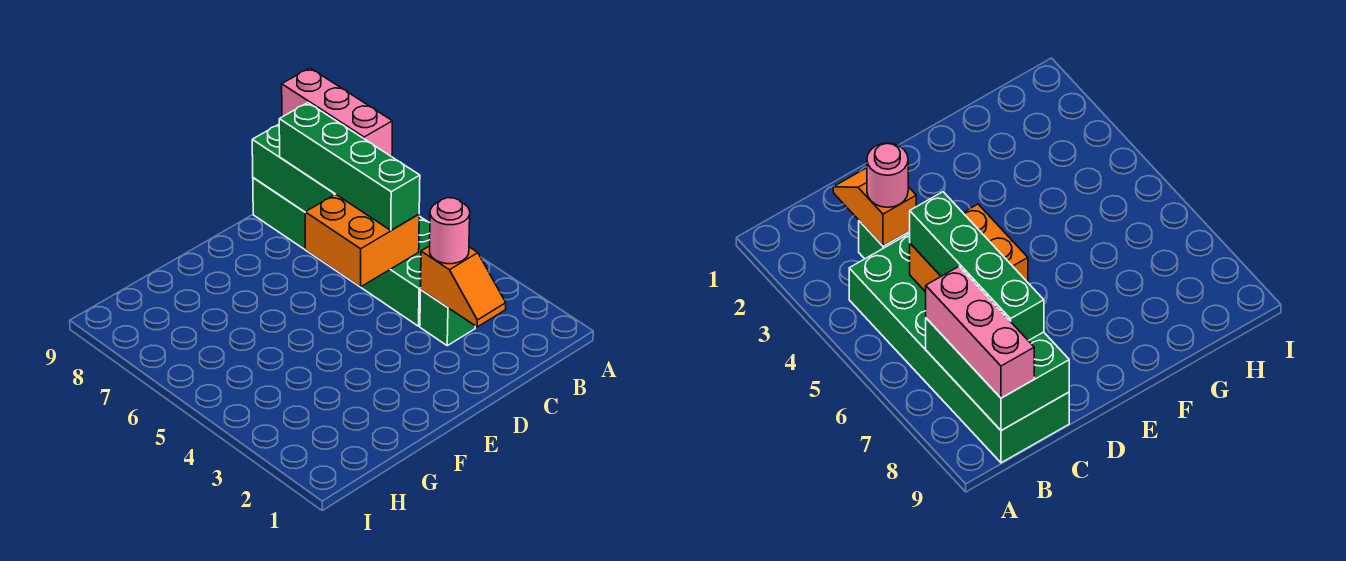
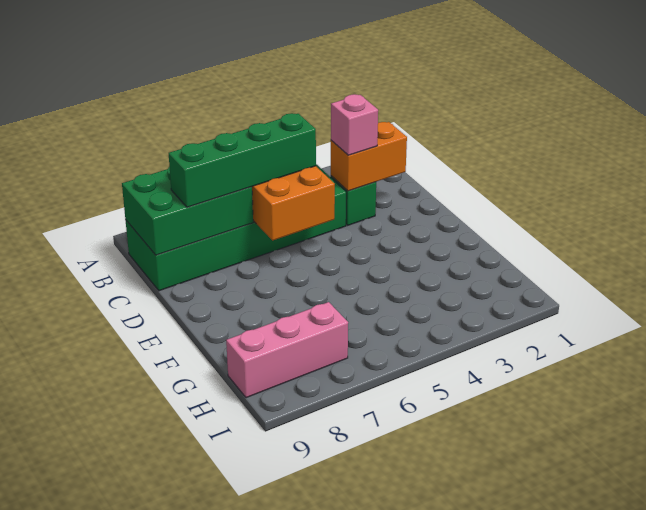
pink brick B7:B9 level 3 -> pink brick H7:H9 level 1
orange slope C2:C3 level 2 top 3 -> orange brick C2:C3 level 2
pink round brick C3 level 3 -> pink brick C3 level 3

